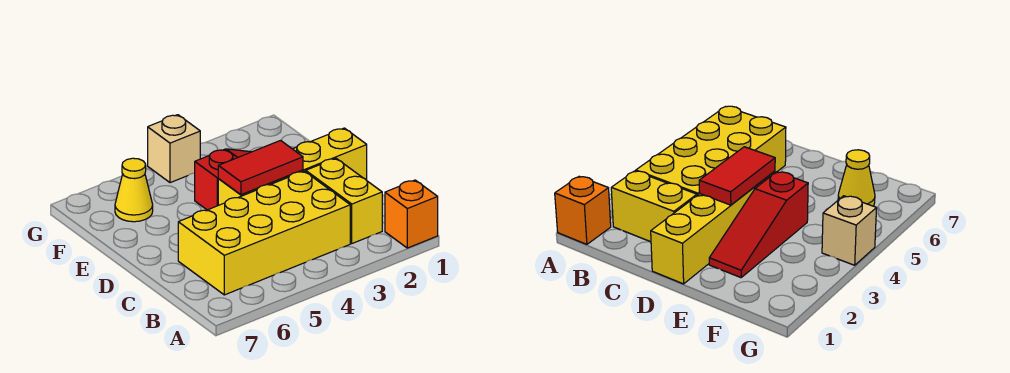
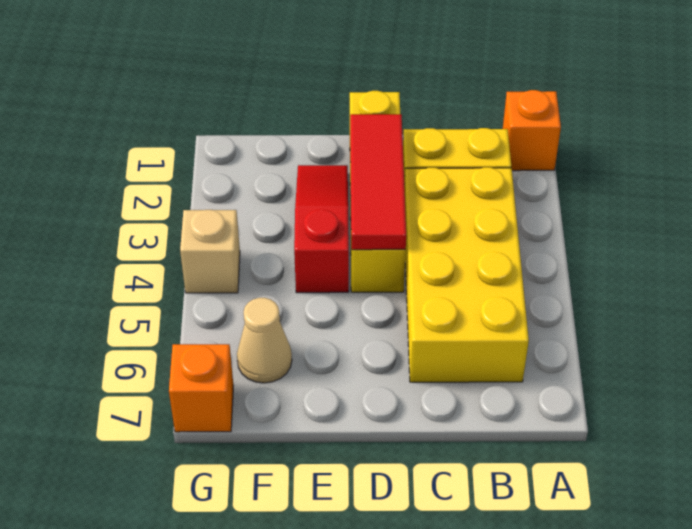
red tile D3:D4 level 2 -> red tile D2:D4 level 2
yellow cone F6 level 1 -> tan cone F6 level 1
none -> orange brick G7 level 1

